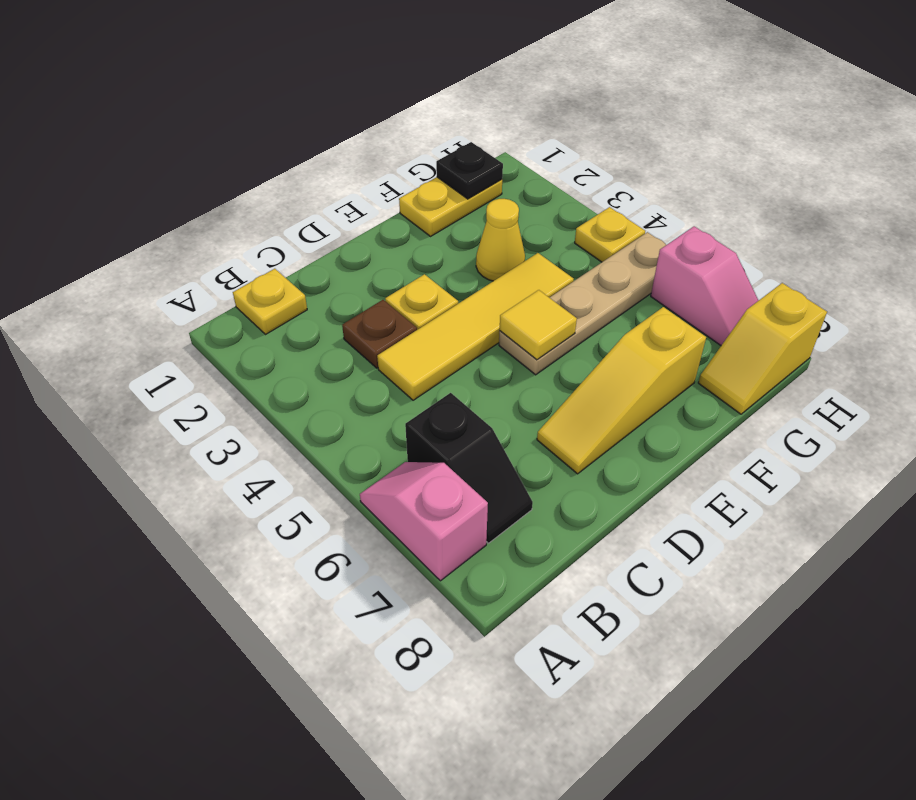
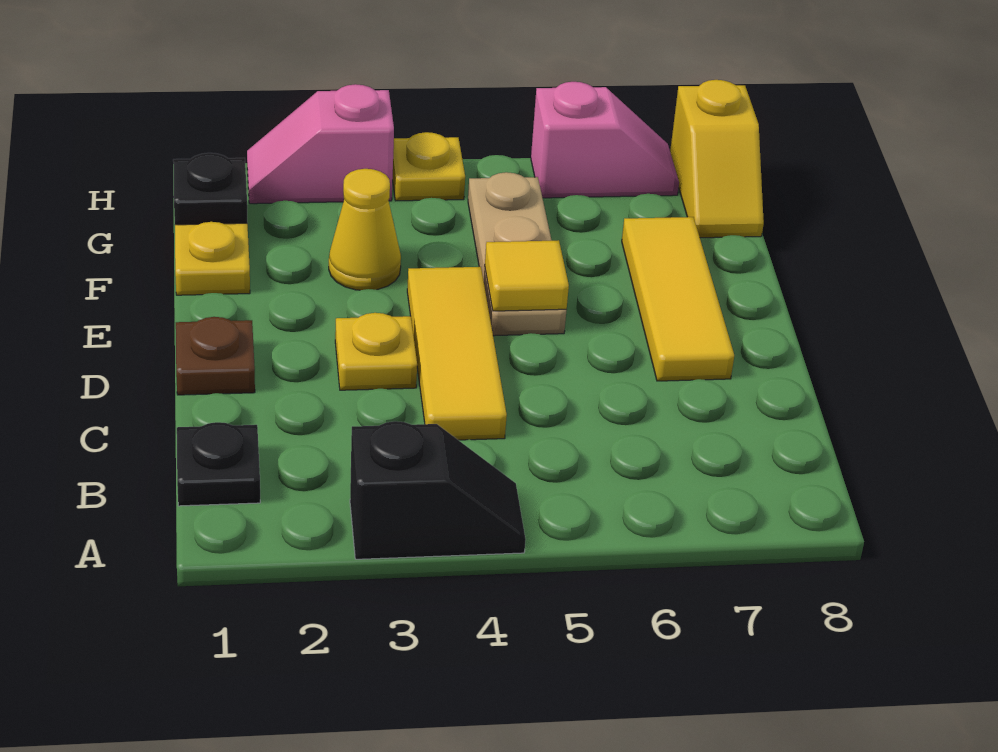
pink slope A6:A7 level 1 top 7 -> pink slope H2:H3 level 1 top 3
yellow plate B1 level 1 -> black plate B1 level 1
black slope B6:B7 level 1 top 6 -> black slope A3:A4 level 1 top 3
brown plate C3 level 1 -> brown plate D1 level 1
yellow tile C4:F4 level 1 -> yellow tile C4:E4 level 1
yellow slope D7:F7 level 1 top F -> yellow tile D7:F7 level 1
tan plate E5:H5 level 1 -> tan plate E5:G5 level 1

